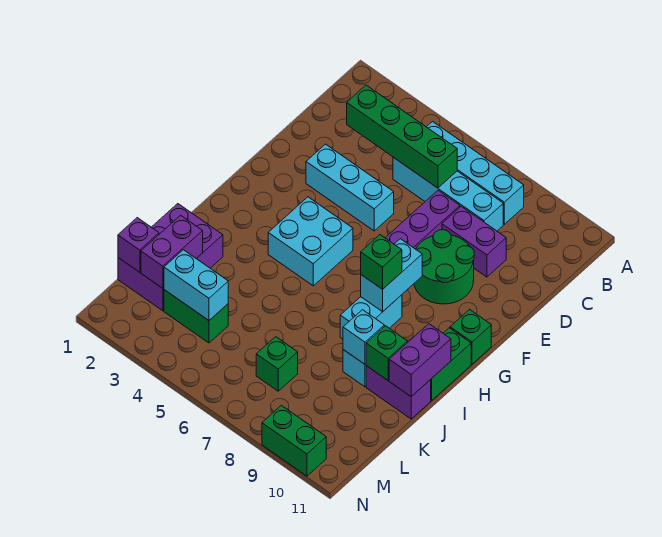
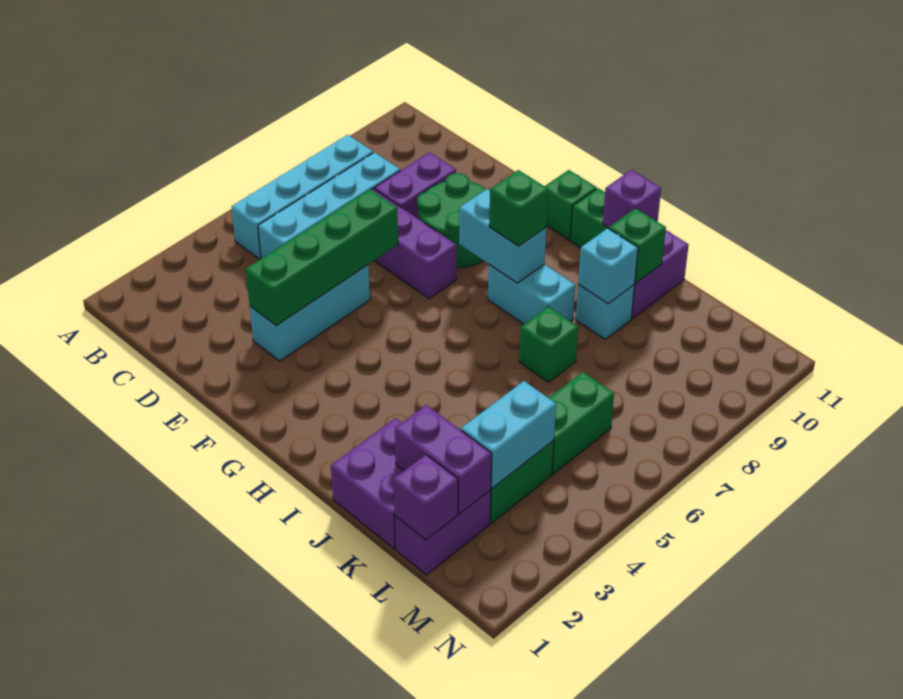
green brick C3:C6 level 2 -> green brick E3:E6 level 2
cyan brick G4:H5 level 1 -> none
purple brick I11:J11 level 2 -> purple brick I11 level 2
green brick L7 level 1 -> green brick J7 level 1
green brick N9:N10 level 1 -> green brick L5:L6 level 1

